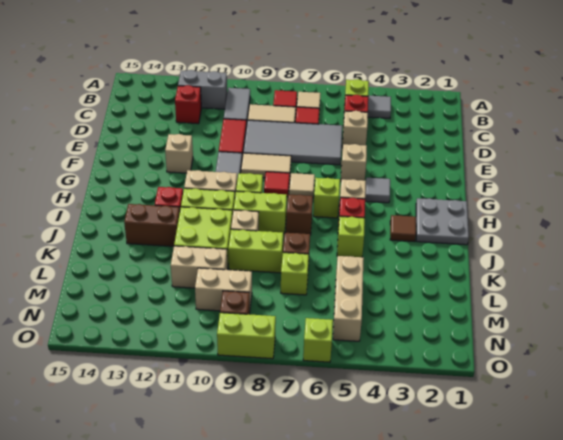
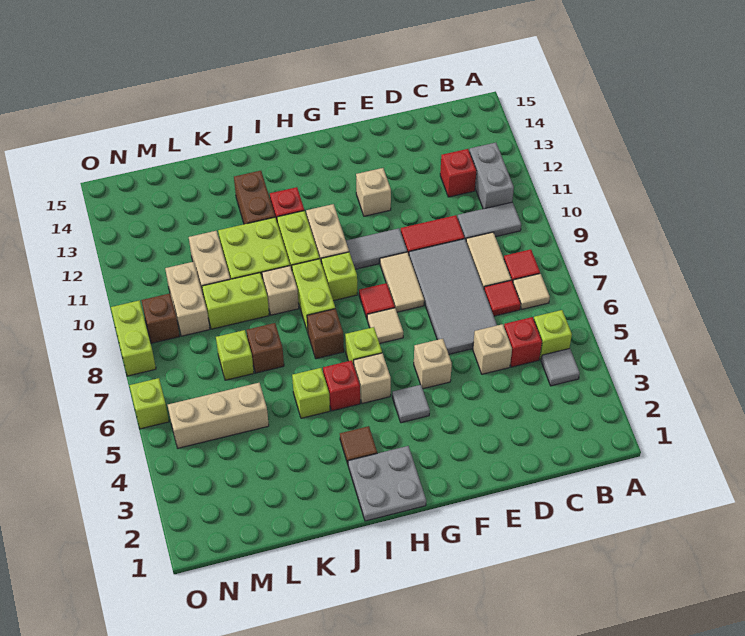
lime brick K8:K9 level 1 -> lime brick K9:L9 level 1

